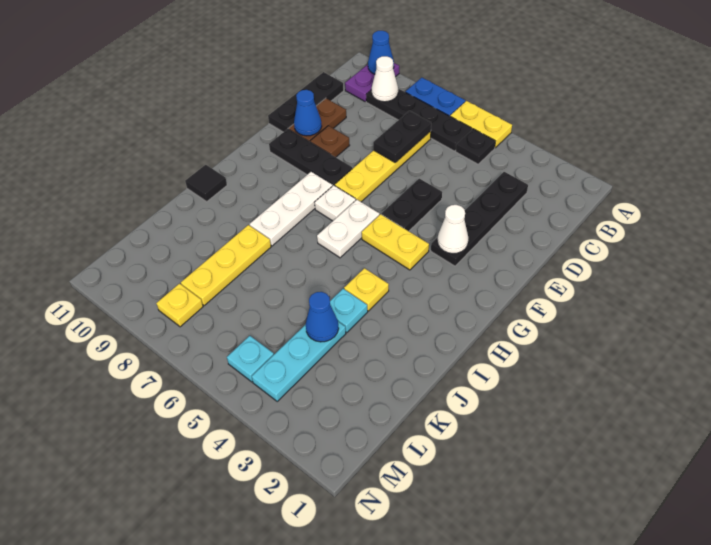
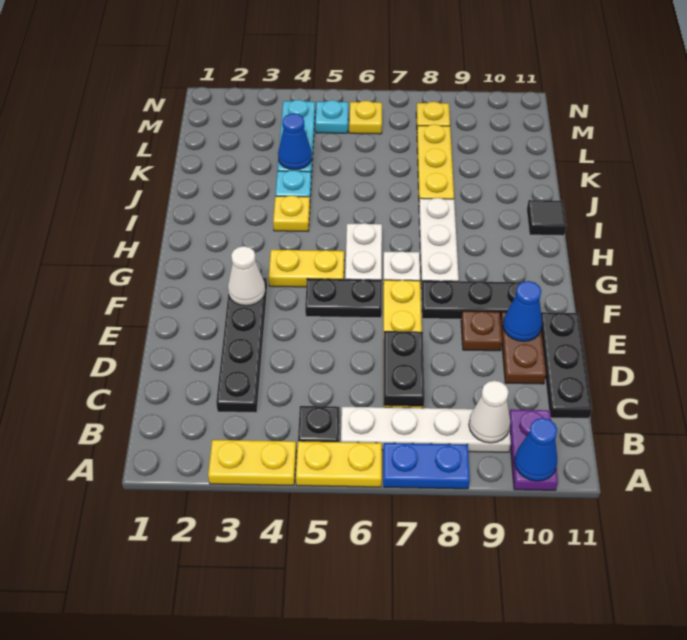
none -> yellow plate A3:A4 level 1
black plate B6:B9 level 1 -> white plate B6:B9 level 1
black plate E5:F5 level 1 -> black plate F5:F6 level 1
none -> yellow plate M6 level 1

